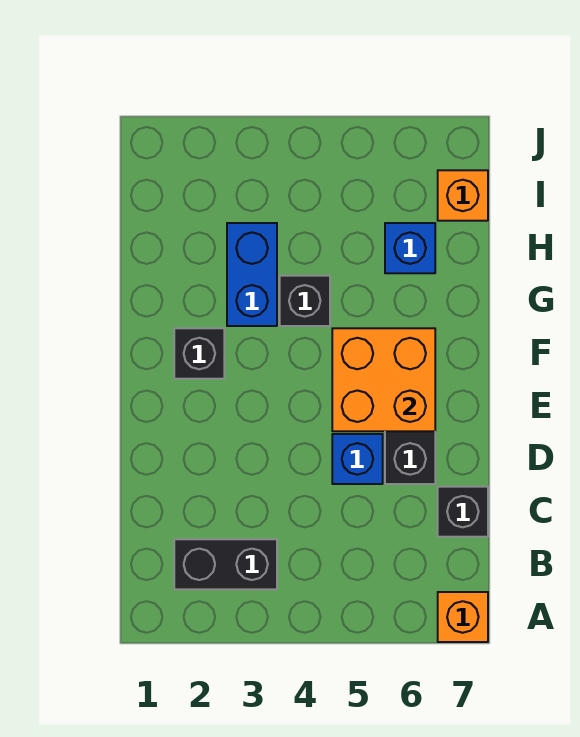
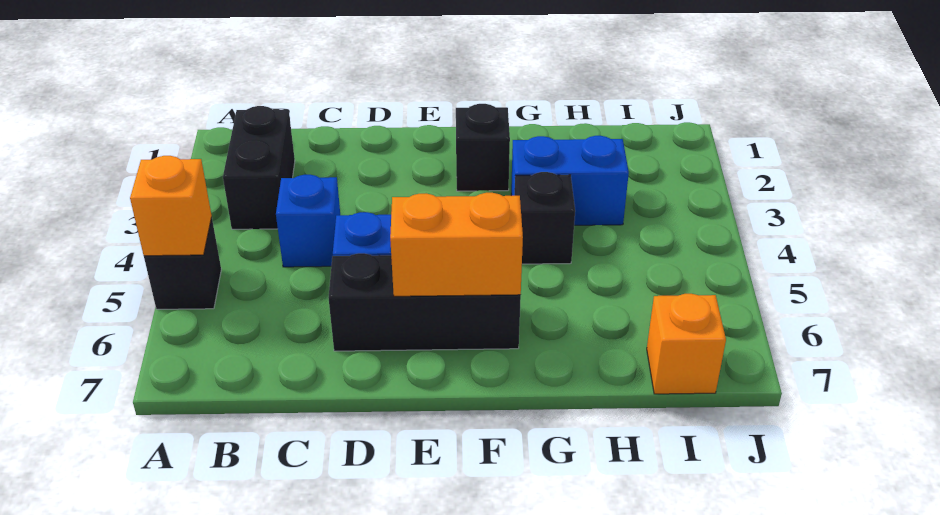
orange brick A7 level 1 -> orange brick A5 level 2
black brick C7 level 1 -> black brick A5 level 1
orange brick E5:F6 level 2 -> orange brick E6:F6 level 2
blue brick H6 level 1 -> blue brick C4 level 1

